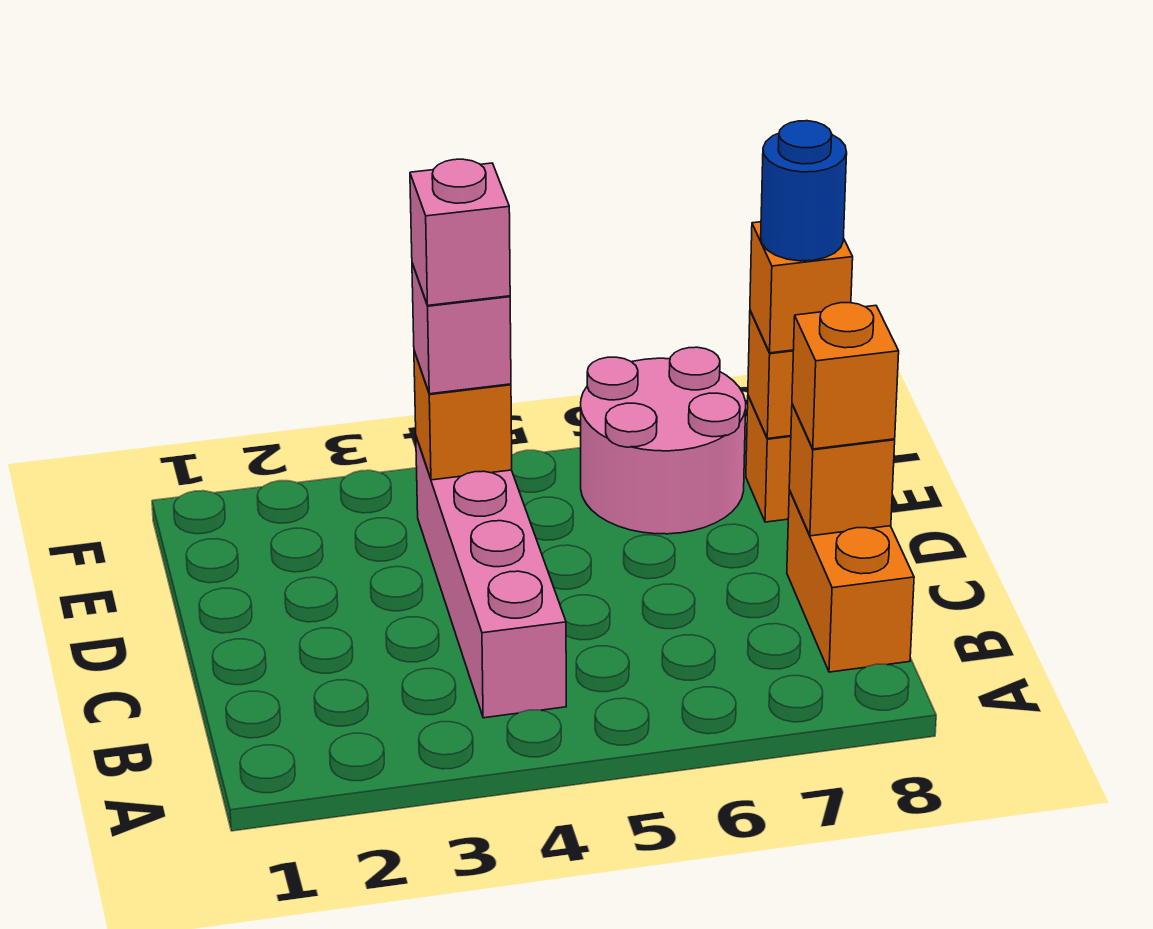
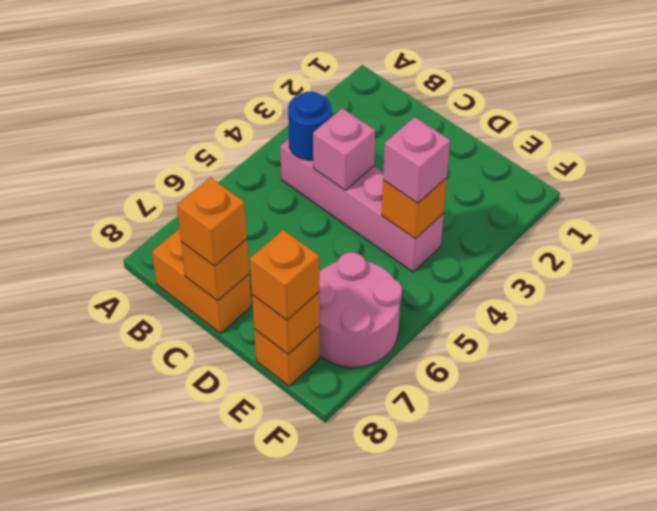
pink brick E4 level 4 -> pink brick C4 level 2
blue round brick E8 level 4 -> blue round brick B4 level 2

